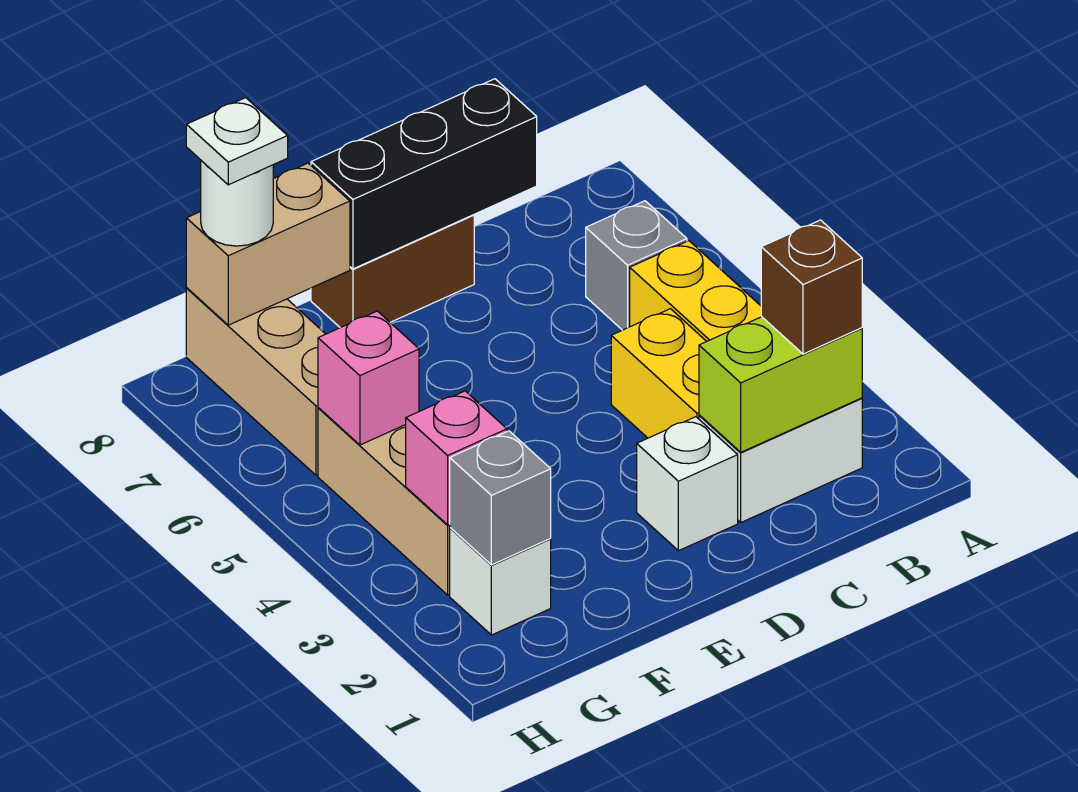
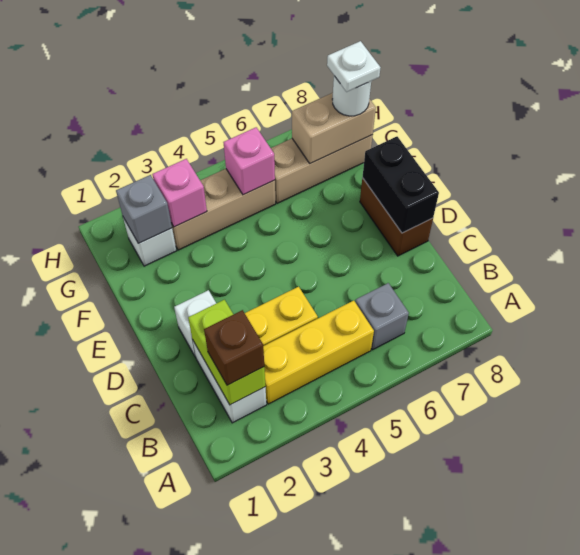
black brick C8:E8 level 2 -> black brick D8:E8 level 2
tan brick F8:G8 level 2 -> tan brick G7:G8 level 2

